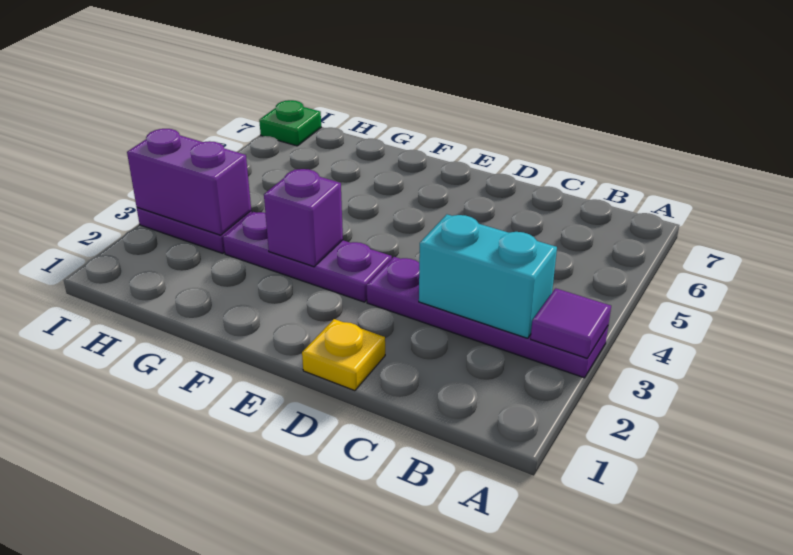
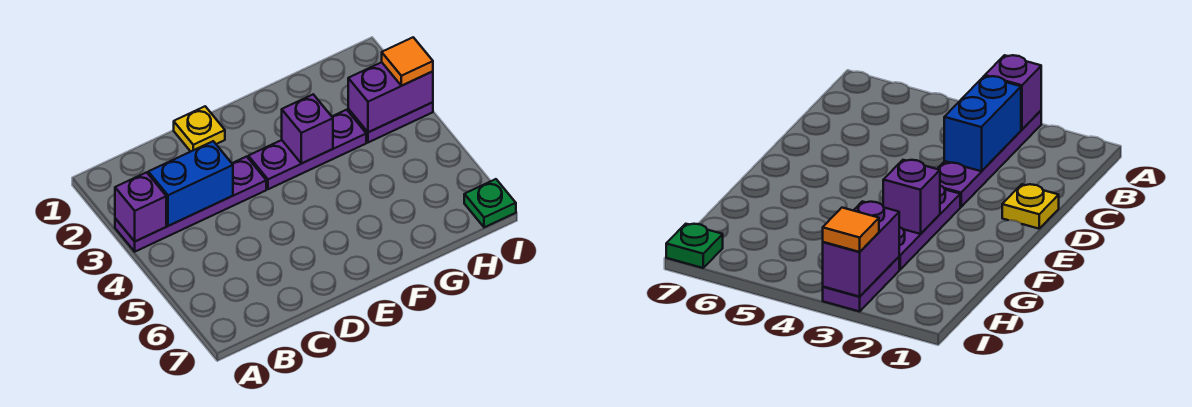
purple tile A3 level 2 -> purple brick A3 level 2
cyan brick B3:C3 level 2 -> blue brick B3:C3 level 2
none -> orange tile I3 level 3

